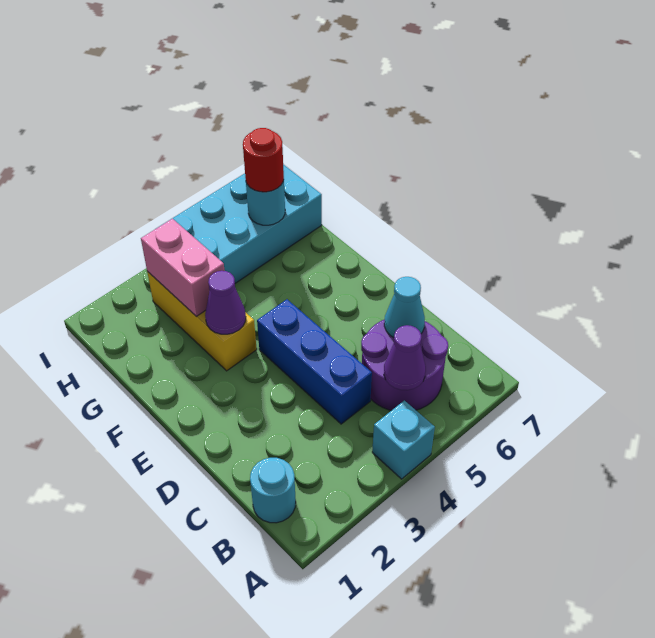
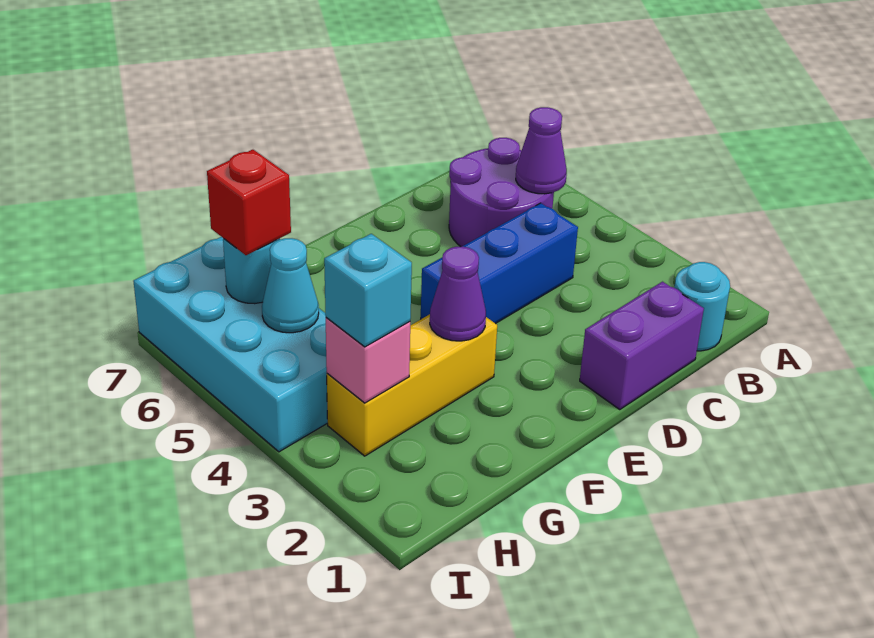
cyan brick A4 level 1 -> cyan brick H3 level 3
none -> purple brick C1:D1 level 1
cyan cone C6 level 2 -> cyan cone H5 level 2
pink brick G3:H3 level 2 -> pink brick H3 level 2
red round brick H6 level 3 -> red brick H6 level 3

